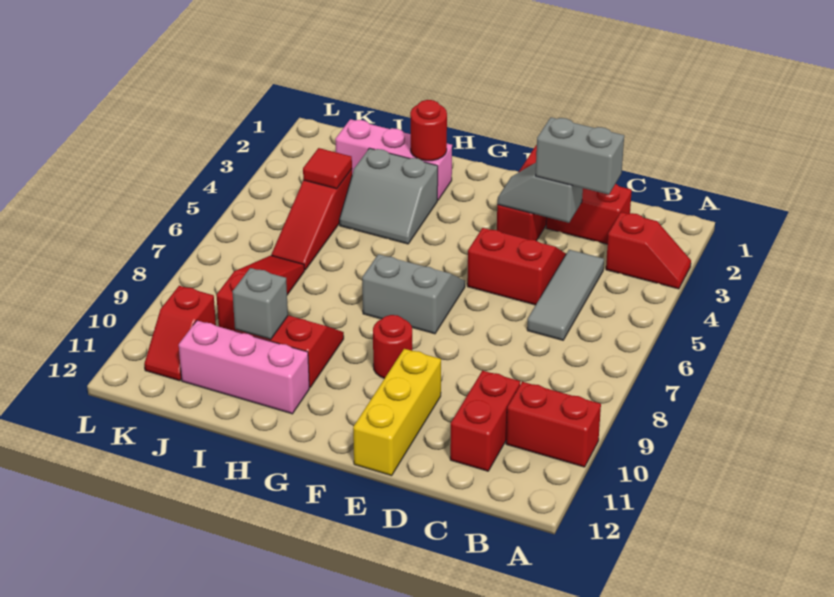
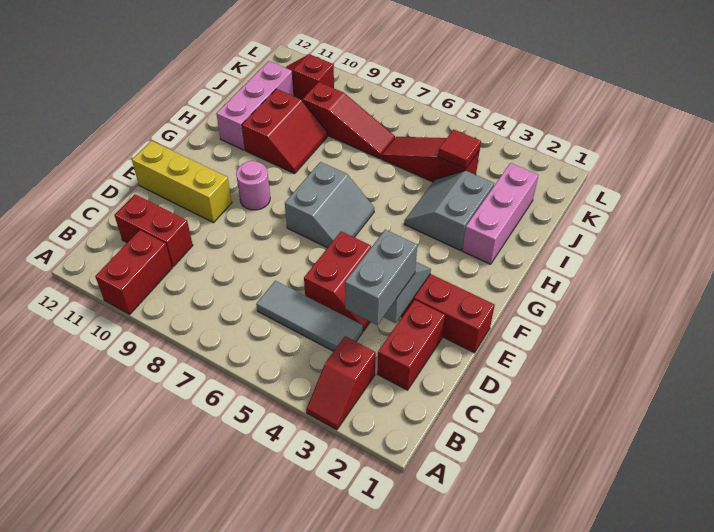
red round brick F9 level 1 -> pink round brick F9 level 1
red round brick H2 level 2 -> none
grey brick I10 level 2 -> none

